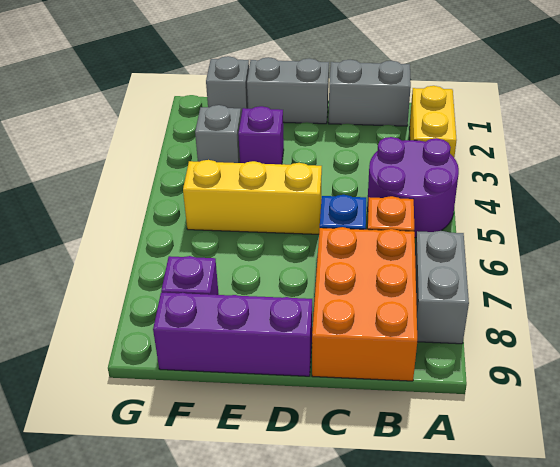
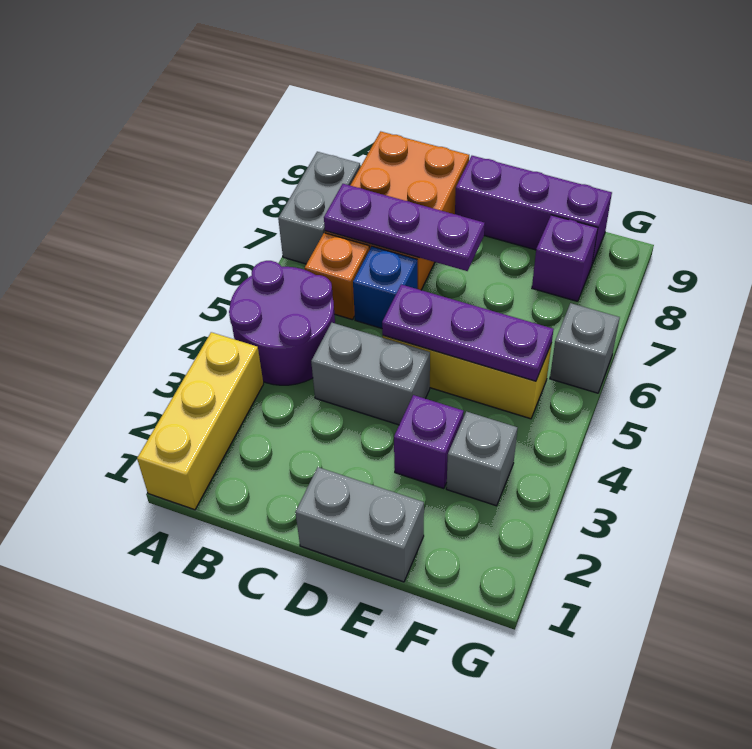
yellow brick A2:A3 level 1 -> yellow brick A1:A3 level 1
grey brick B1:C1 level 1 -> grey brick C4:D4 level 1
none -> purple plate B7:D7 level 2
none -> purple plate D5:F5 level 2
grey brick F1 level 1 -> grey brick G6 level 1

